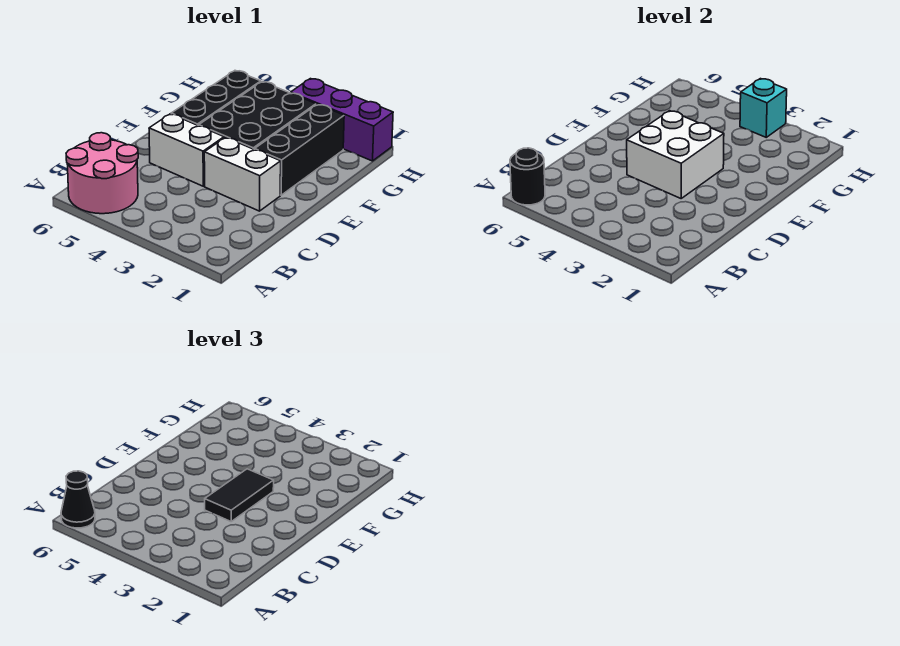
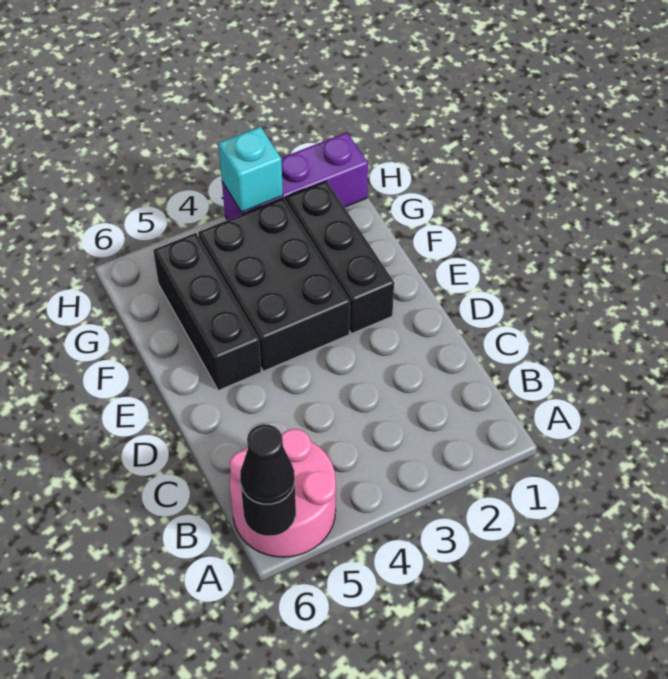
white brick D2:D3 level 1 -> none
white brick D3:E4 level 2 -> none
black tile D3:E3 level 3 -> none
white brick D4:D5 level 1 -> none

